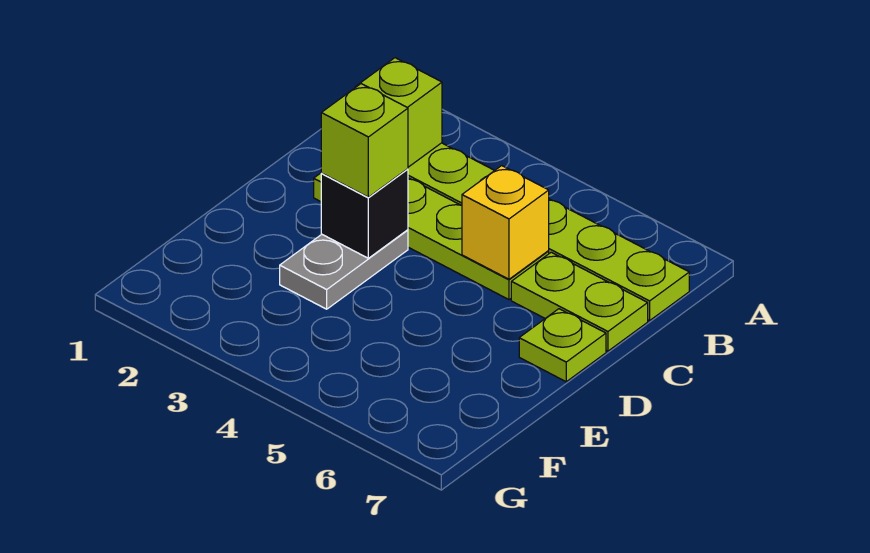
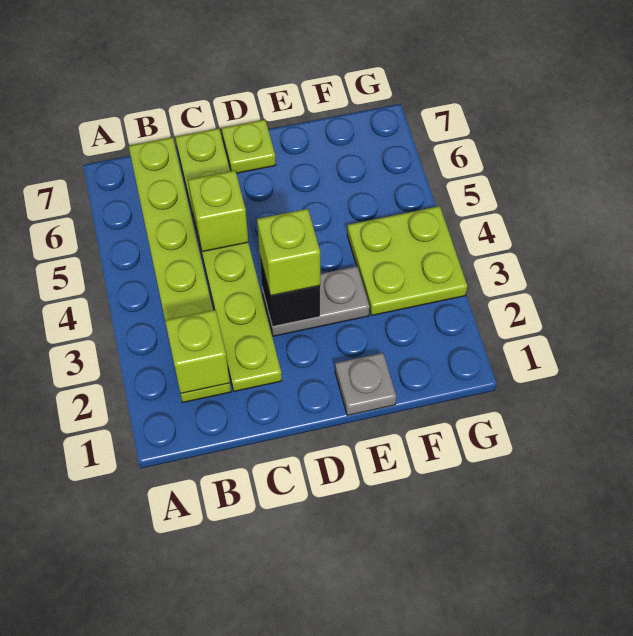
yellow brick C5 level 2 -> lime brick C5 level 2
none -> grey plate E1 level 1
none -> lime plate F3:G4 level 1

